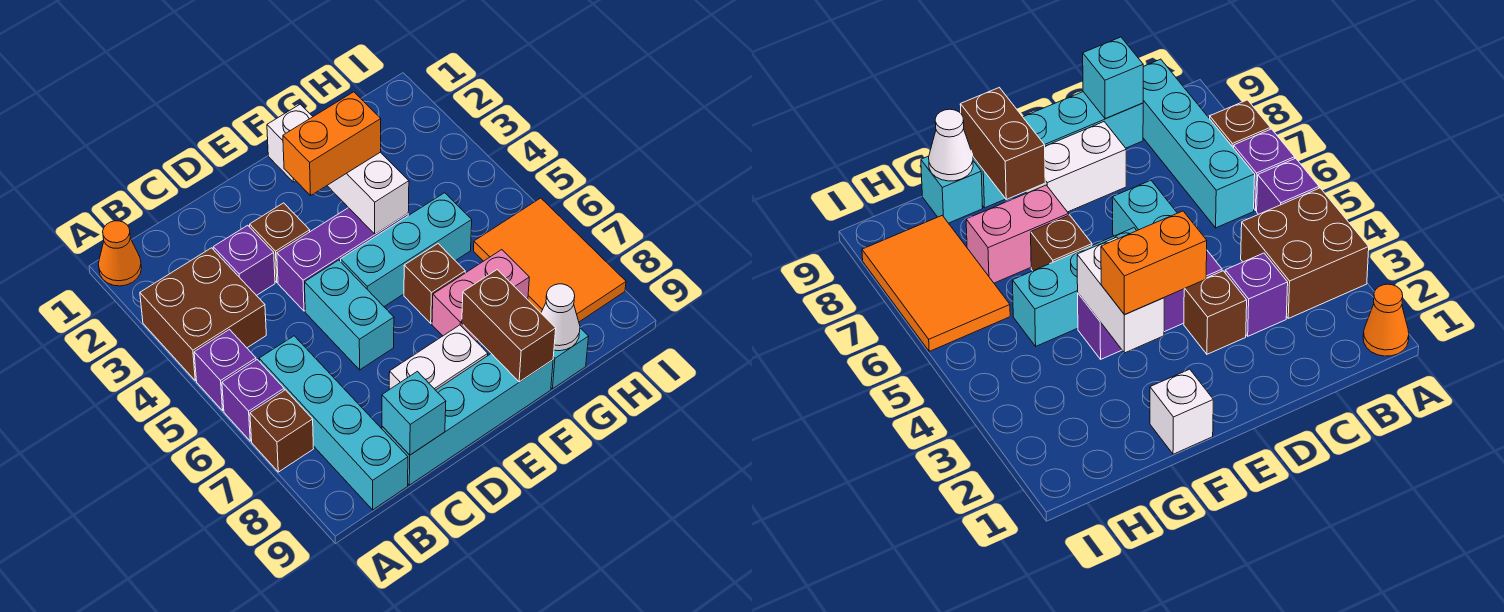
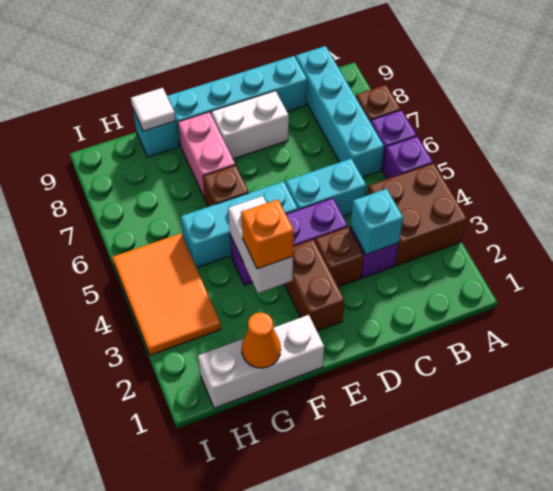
orange cone A1 level 1 -> orange cone G1 level 2
cyan brick C9 level 2 -> cyan brick C3 level 2
cyan brick D5:D6 level 1 -> cyan brick C5:D5 level 1
orange brick E3:F3 level 3 -> orange brick F3 level 3
white brick F1 level 1 -> white brick F1:H1 level 1
pink brick F7:G7 level 1 -> pink brick F7:F8 level 1
brown brick F8:F9 level 2 -> brown brick E2:E3 level 1
white cone G9 level 2 -> white tile G9 level 2
orange tile H6:I8 level 1 -> orange tile H3:I5 level 1

